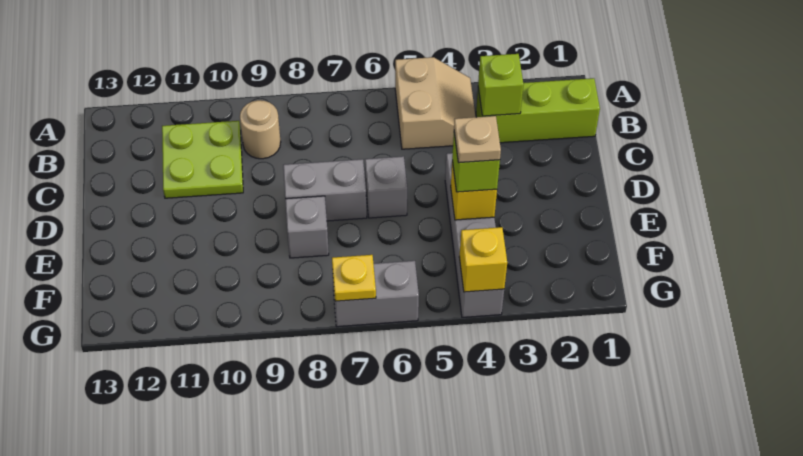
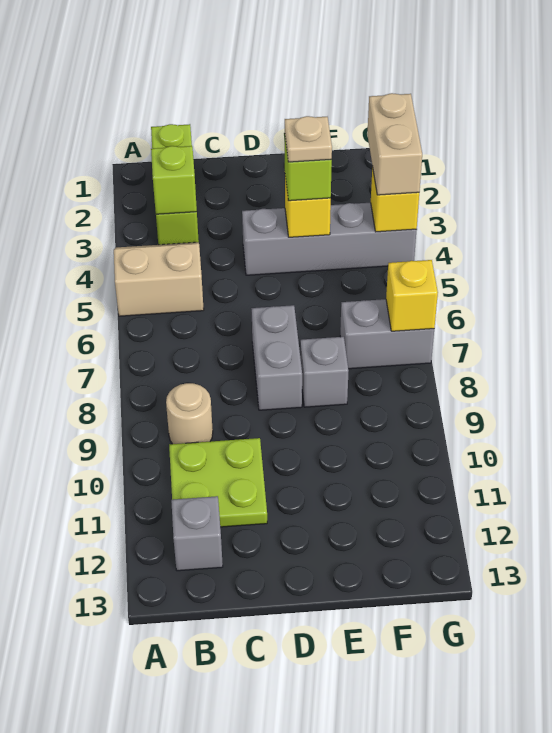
grey brick D6 level 1 -> grey brick B12 level 1
none -> tan brick G3:G4 level 3
grey brick G6:G7 level 1 -> grey brick F7:G7 level 1
yellow plate G7 level 2 -> yellow brick G7 level 2

